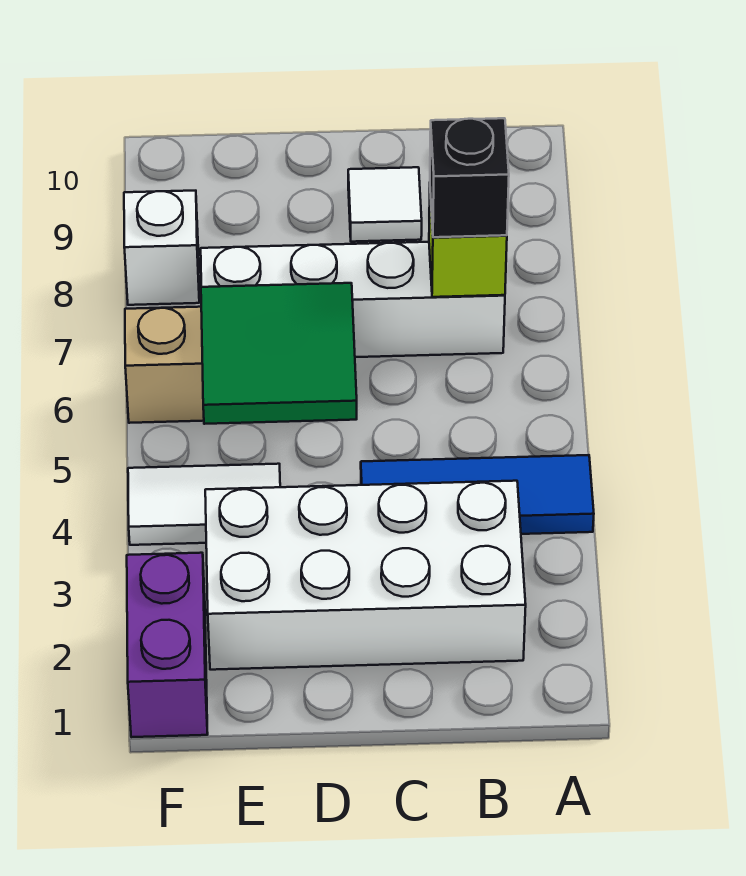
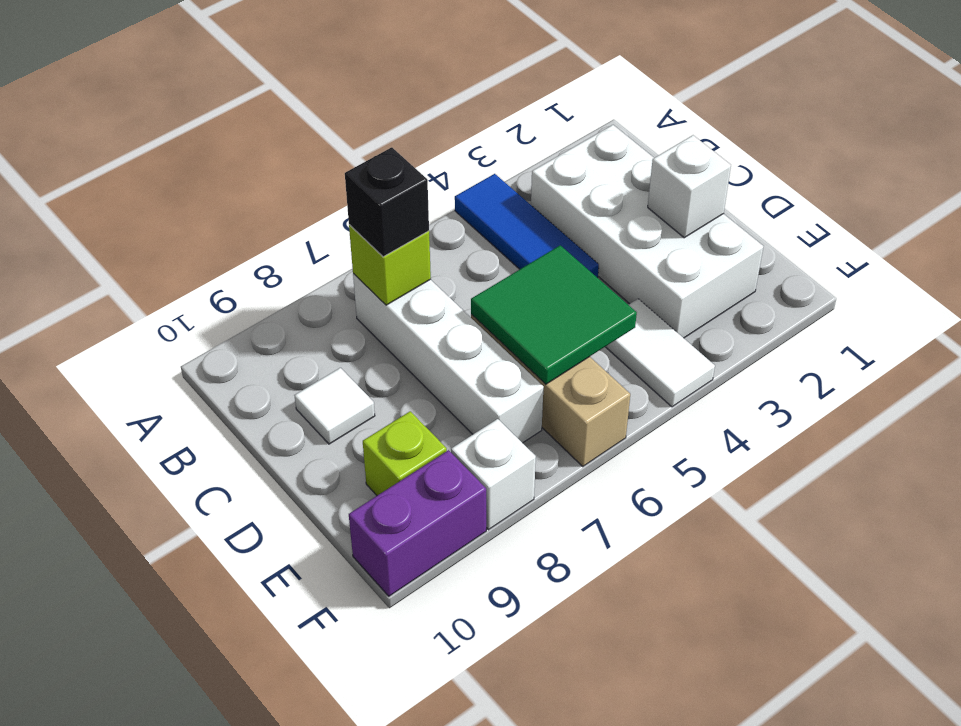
none -> white brick D2 level 2
none -> lime brick E9 level 1
purple brick F1:F2 level 1 -> purple brick F9:F10 level 1

